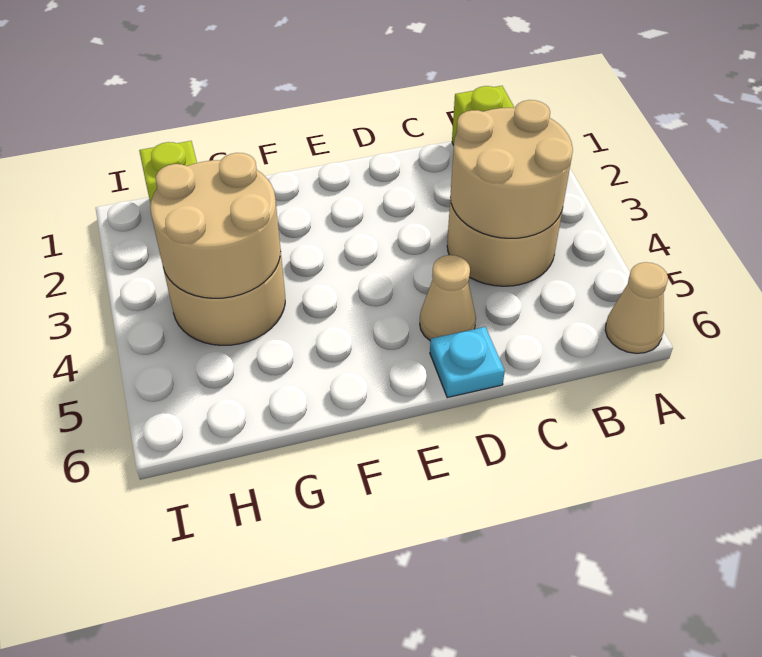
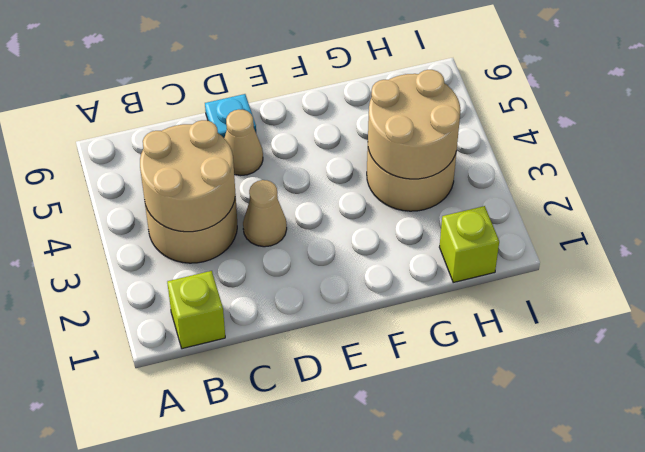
tan cone A6 level 1 -> tan cone D3 level 1

